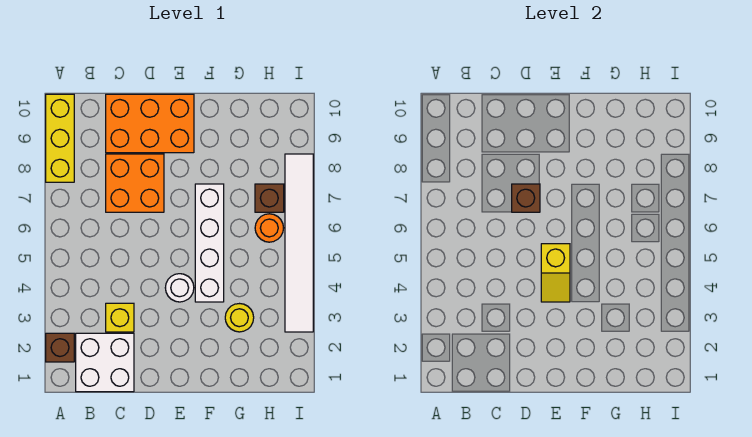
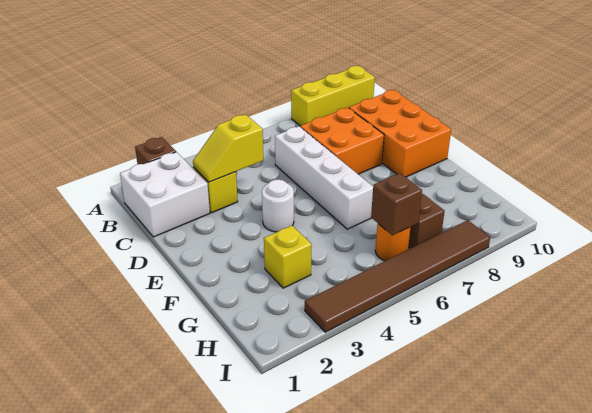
brown brick D7 level 2 -> brown brick H6 level 2
yellow slope E4:E5 level 2 top 5 -> yellow slope C3:C4 level 2 top 4
white brick F4:F7 level 1 -> white brick C6:F6 level 1
yellow round brick G3 level 1 -> yellow brick G3 level 1
white tile I3:I8 level 1 -> brown tile I3:I8 level 1

